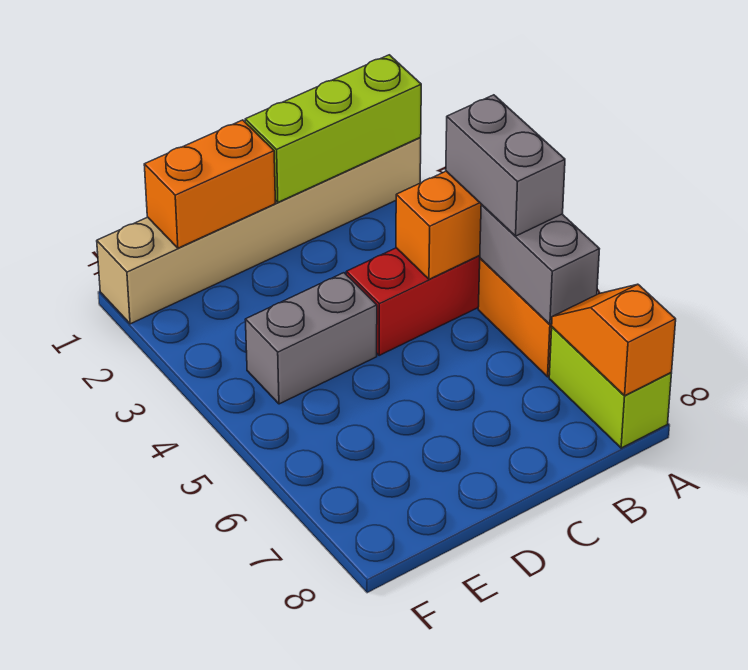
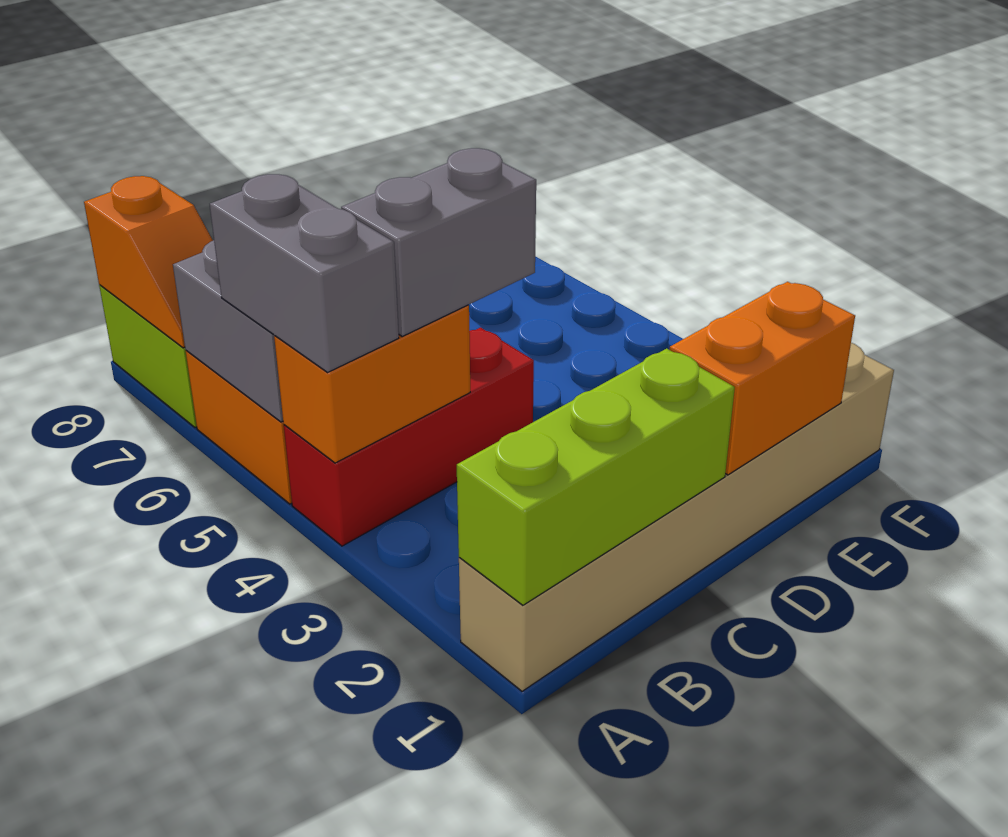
grey brick D4:E4 level 1 -> grey brick B4:C4 level 3

